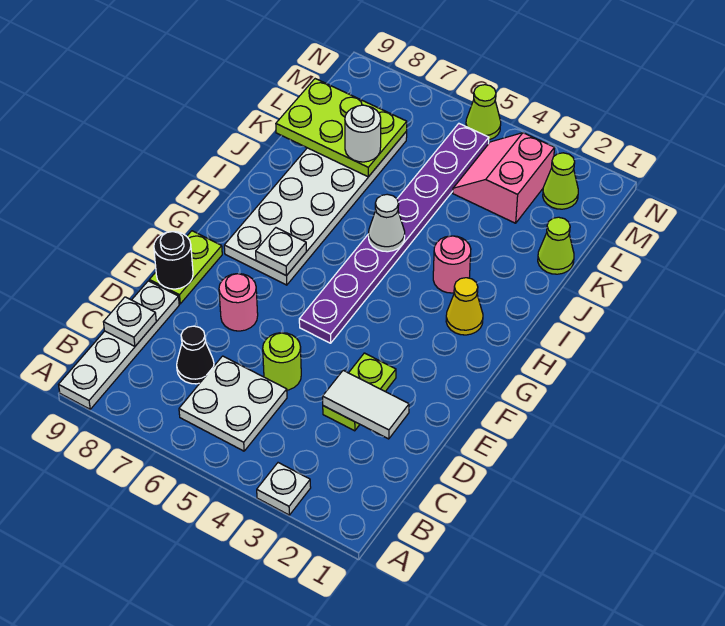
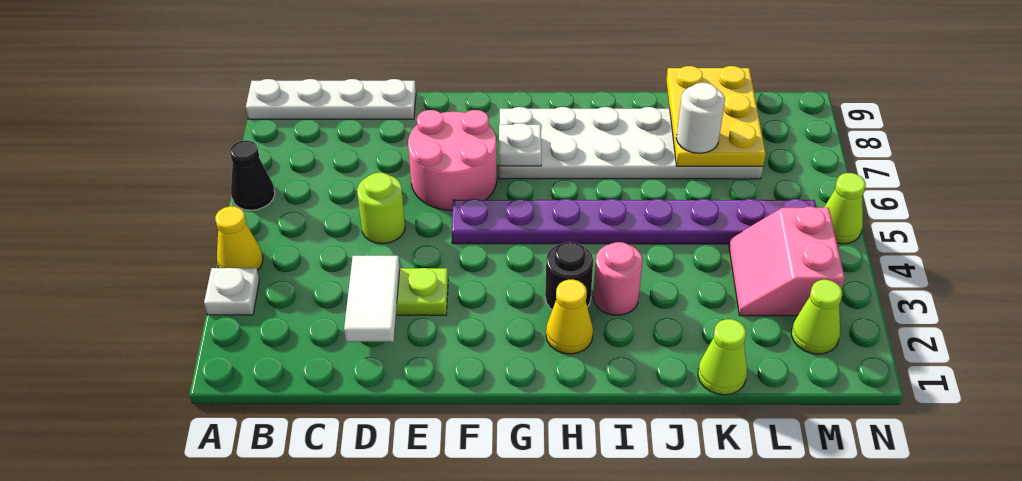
none -> yellow cone A4 level 1
white plate B5:C6 level 1 -> none
black cone C7 level 1 -> black cone A6 level 1
white plate C9 level 2 -> none
pink round brick E7 level 1 -> pink round brick E6:F7 level 1
lime plate E9:F9 level 1 -> none
black round brick E9 level 2 -> black round brick H3 level 1
white cone I5 level 2 -> none
lime plate K7:L9 level 2 -> yellow plate K7:L9 level 2
pink slope L3:M4 level 1 top 3 -> pink slope L3:M4 level 1 top M

